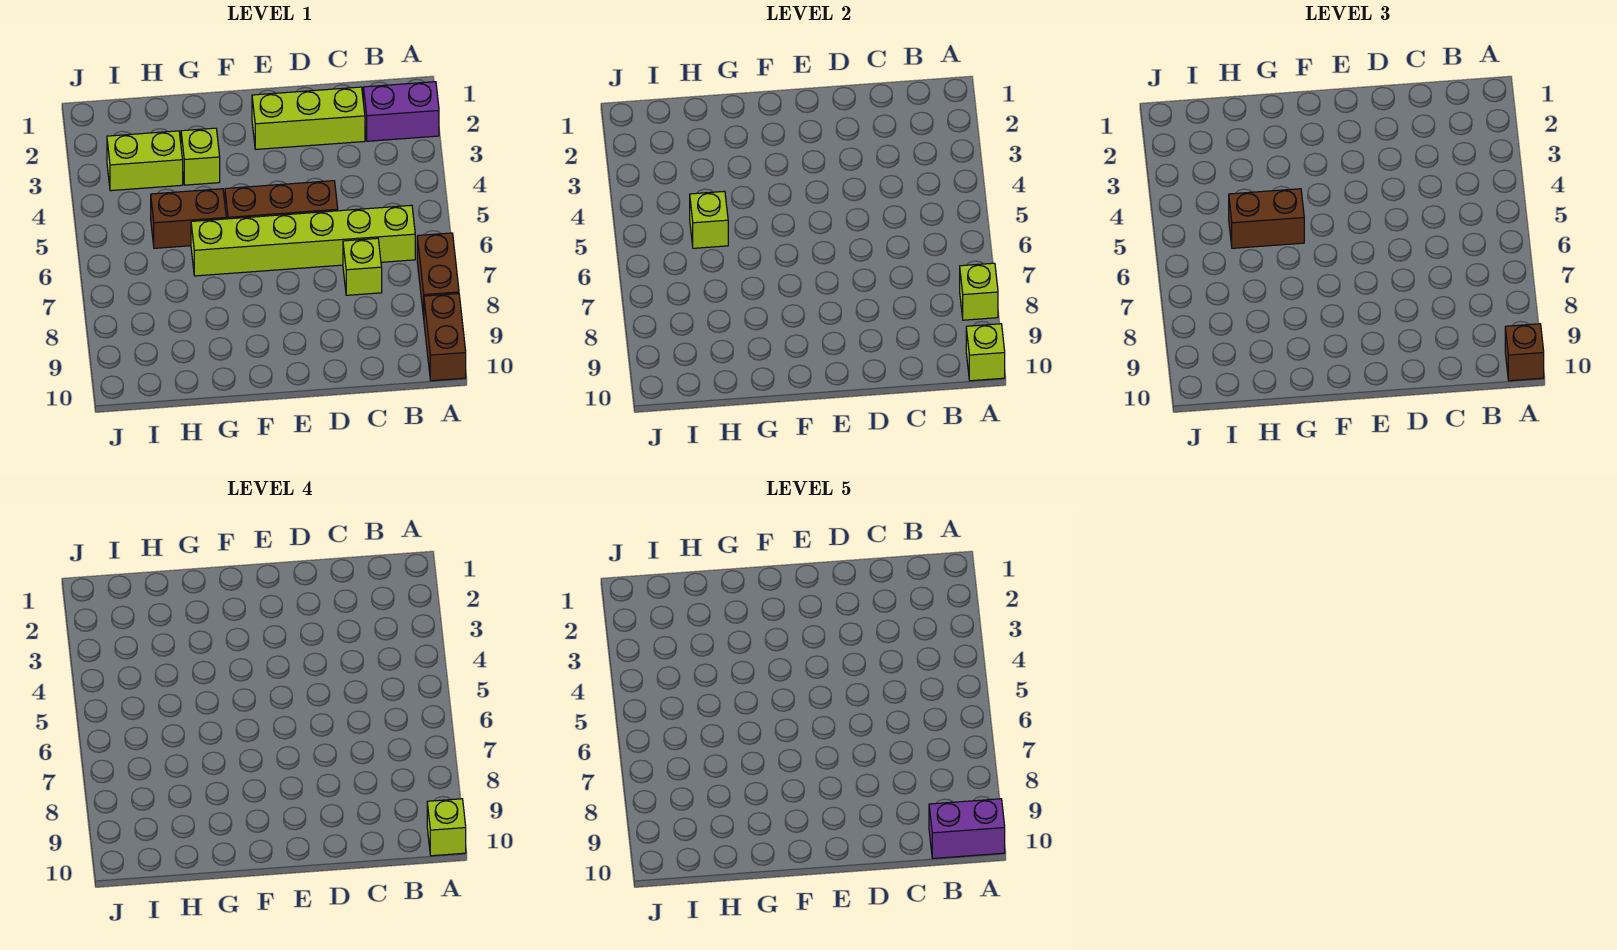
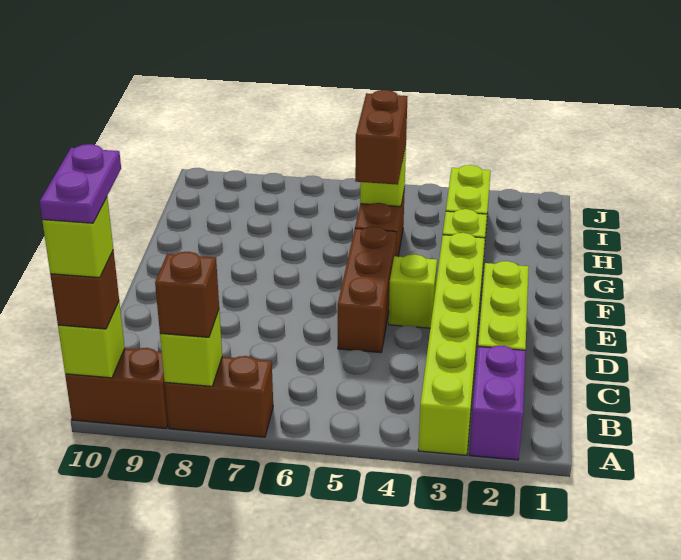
none -> brown brick A8 level 3
purple brick A10:B10 level 5 -> purple plate A10:B10 level 5
lime brick B6:G6 level 1 -> lime brick A3:F3 level 1
lime brick C7 level 1 -> lime brick E4 level 1

